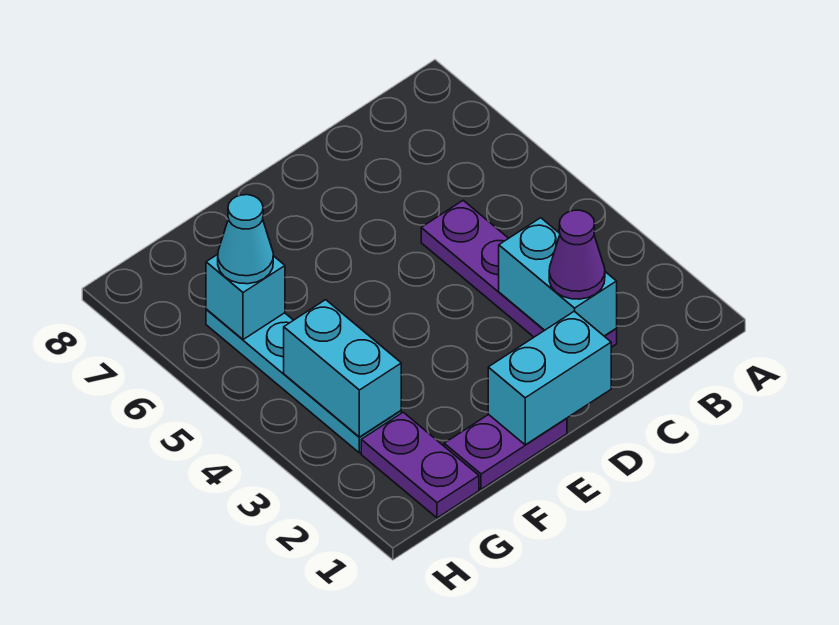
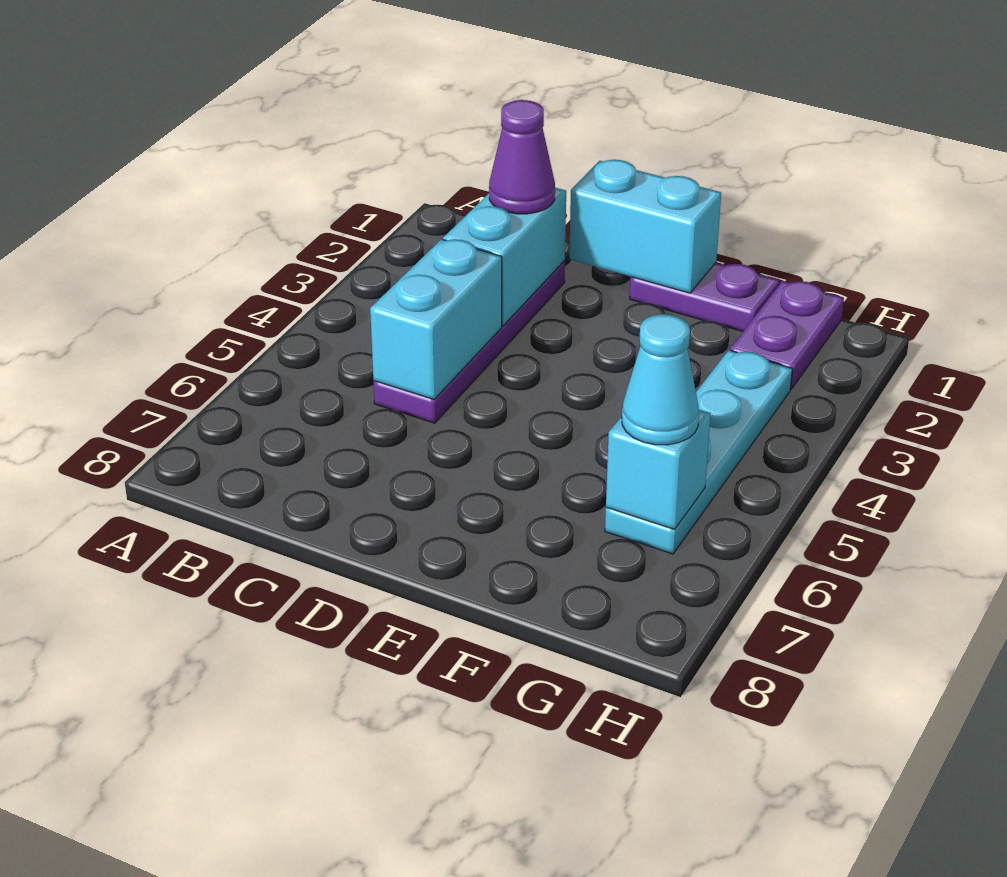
cyan brick G3:G4 level 2 -> cyan brick C4:C5 level 2

